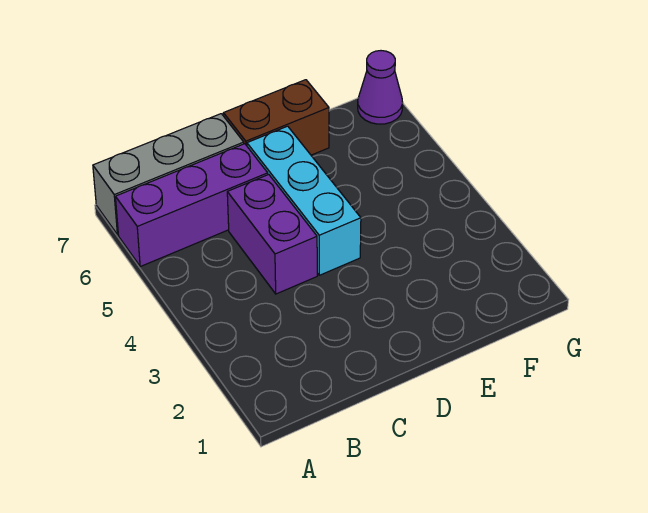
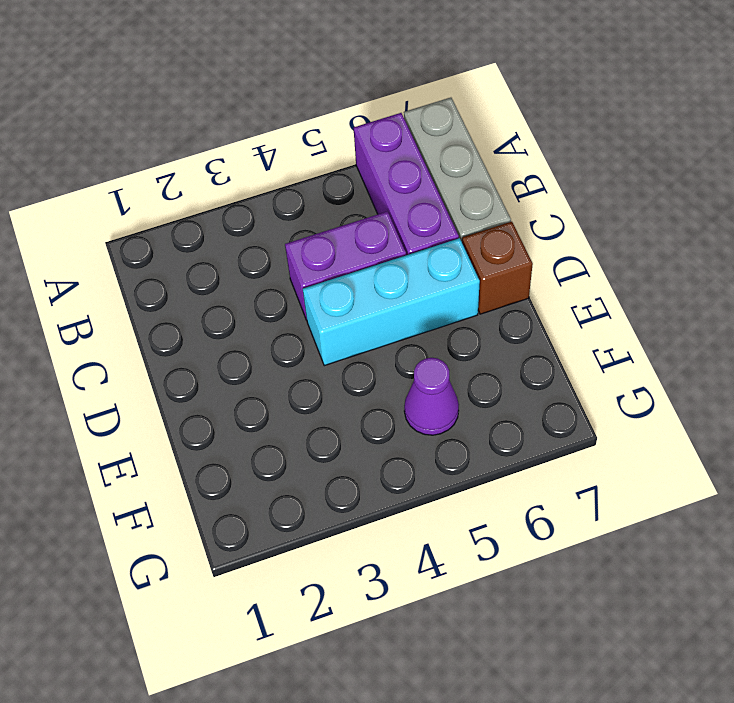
brown brick D7:E7 level 1 -> brown brick D7 level 1
purple cone G7 level 1 -> purple cone F5 level 1

